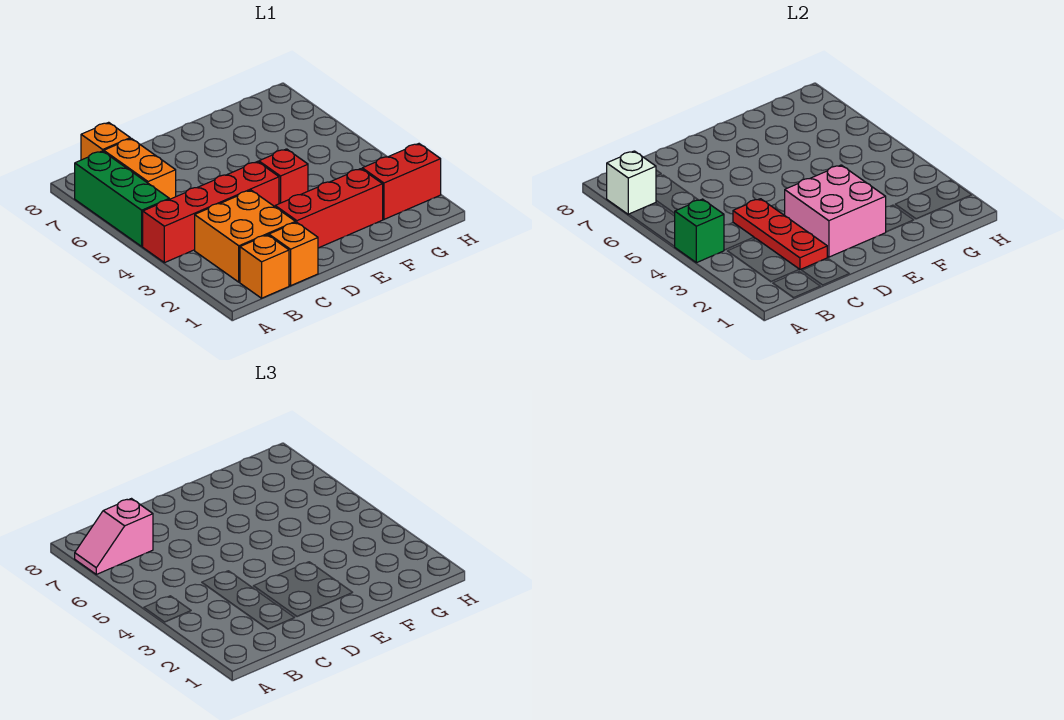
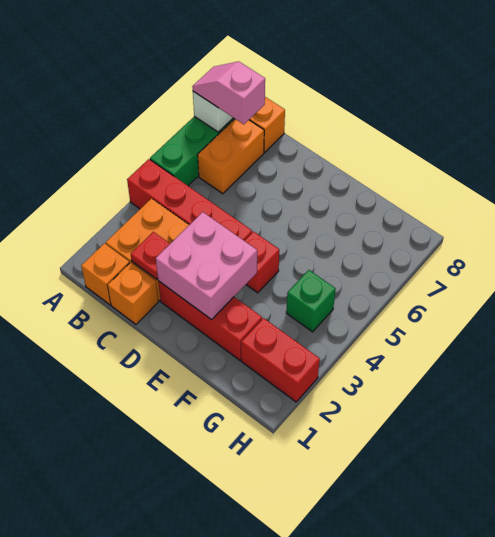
green brick A4 level 2 -> green brick G4 level 1
red plate C2:C4 level 2 -> red plate C2 level 2

